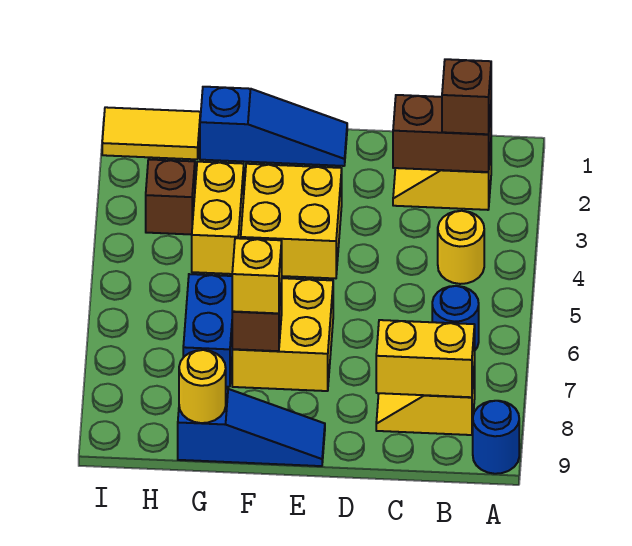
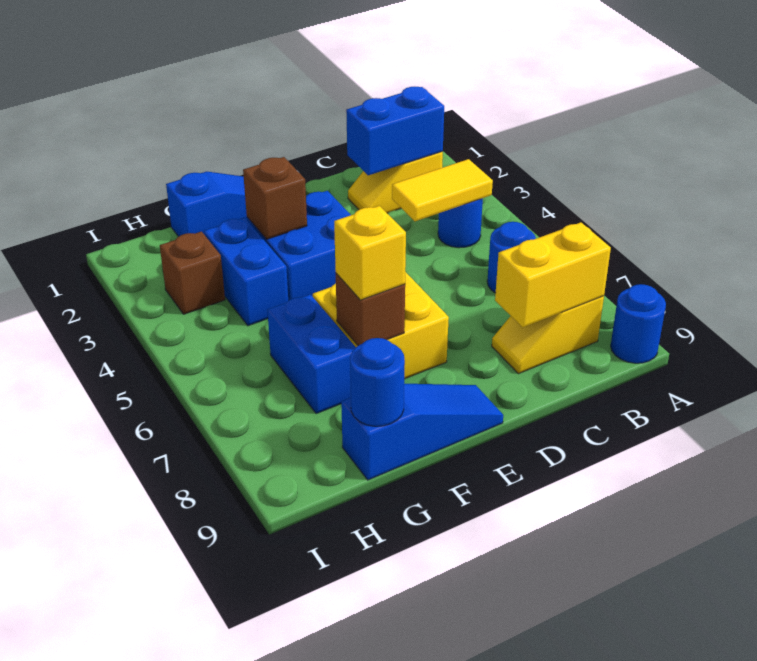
brown brick B2:C2 level 2 -> blue brick B2:C2 level 2
brown brick B2 level 3 -> brown brick F3 level 2
yellow round brick B4 level 1 -> blue round brick B4 level 1
yellow brick E3:F4 level 1 -> blue brick E3:F4 level 1
yellow brick G3:G4 level 1 -> blue brick G3:G4 level 1
yellow round brick G9 level 2 -> blue round brick G9 level 2
yellow tile H1:I1 level 1 -> yellow tile B4:C4 level 2

